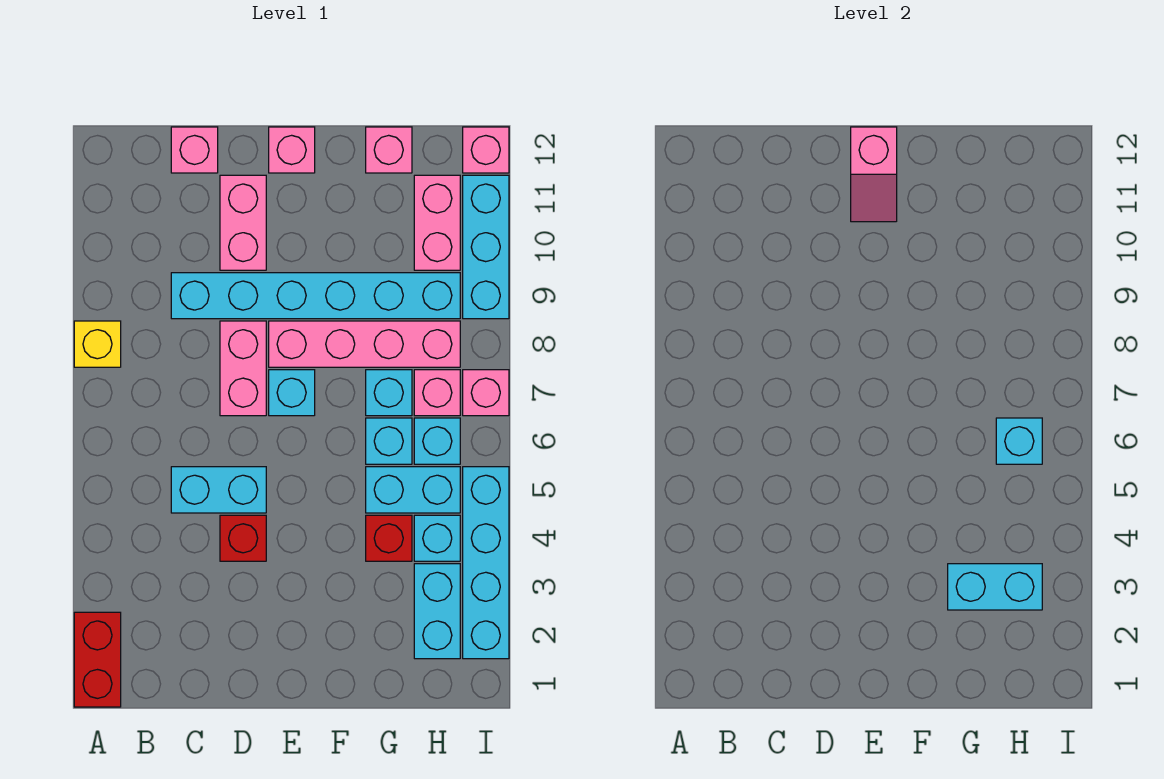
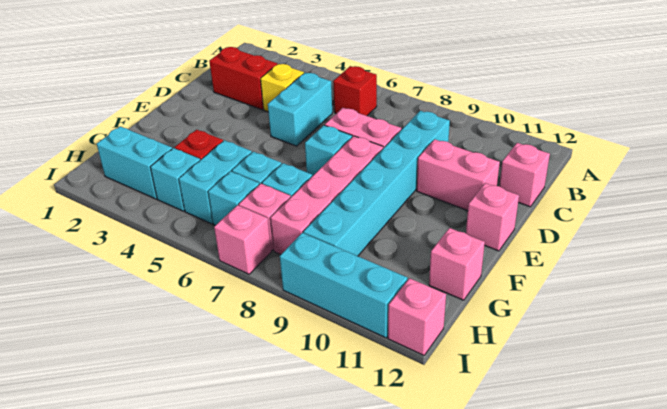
red brick A1:A2 level 1 -> red brick C2:C3 level 1
yellow brick A8 level 1 -> yellow brick C4 level 1
red brick D4 level 1 -> red brick B6 level 1
pink slope E11:E12 level 2 top 12 -> none
cyan brick G3:H3 level 2 -> none
cyan brick H6 level 2 -> none
pink brick H10:H11 level 1 -> none
cyan brick I2:I5 level 1 -> none

